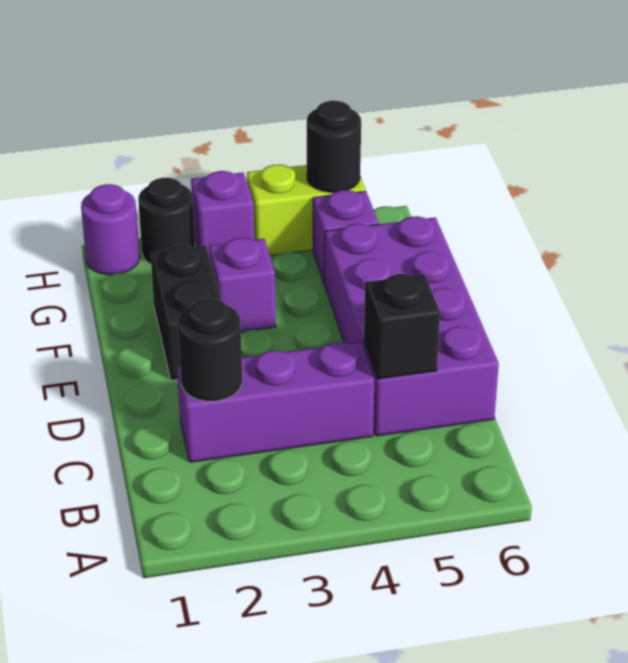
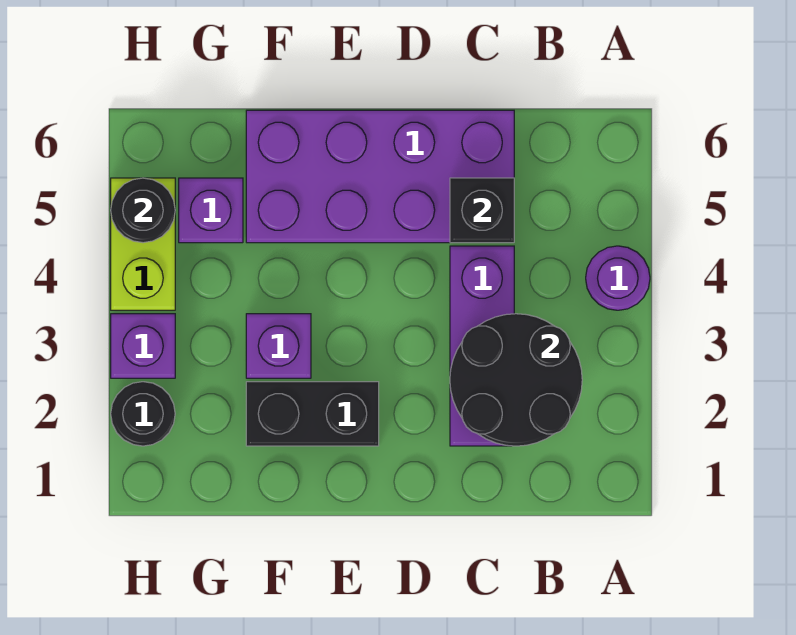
black round brick C2 level 2 -> black round brick B2:C3 level 2
purple round brick H1 level 1 -> purple round brick A4 level 1

